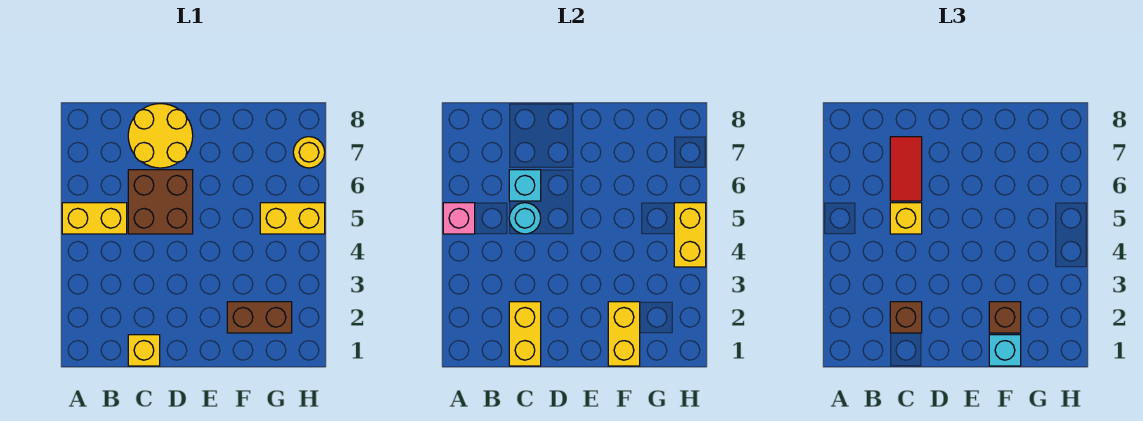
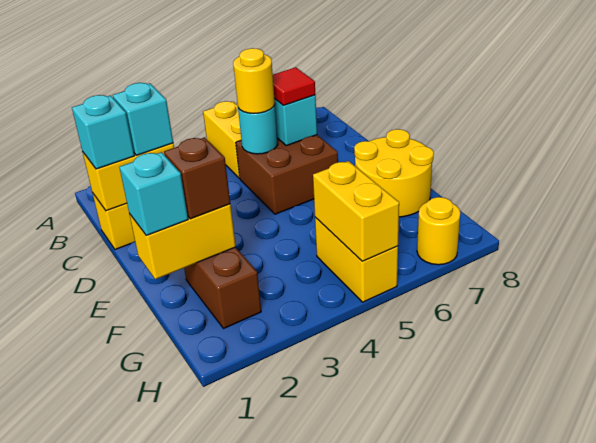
pink brick A5 level 2 -> none
none -> cyan brick C1 level 3
brown brick C2 level 3 -> cyan brick C2 level 3
yellow brick C5 level 3 -> yellow round brick C5 level 3
red tile C6:C7 level 3 -> red tile C6 level 3
yellow round brick C7:D8 level 1 -> yellow round brick E7:F8 level 1
yellow brick H4:H5 level 2 -> yellow brick G5:H5 level 2

